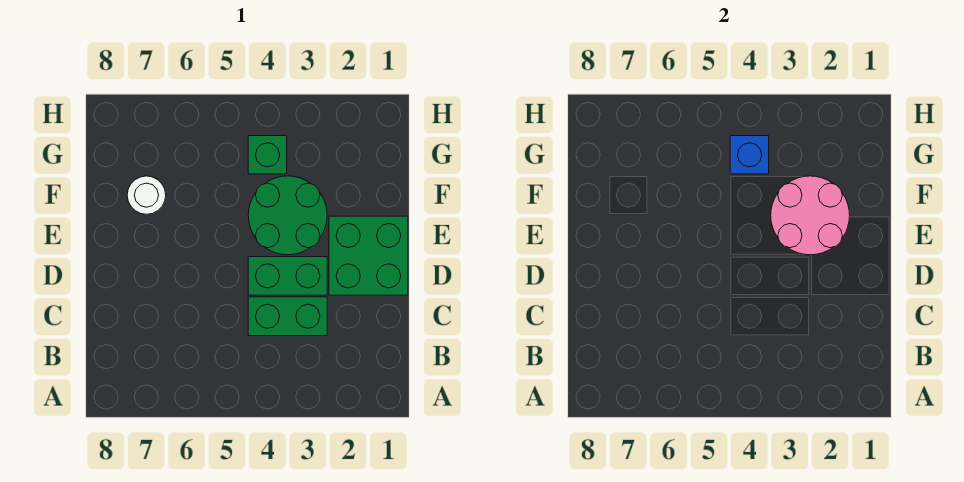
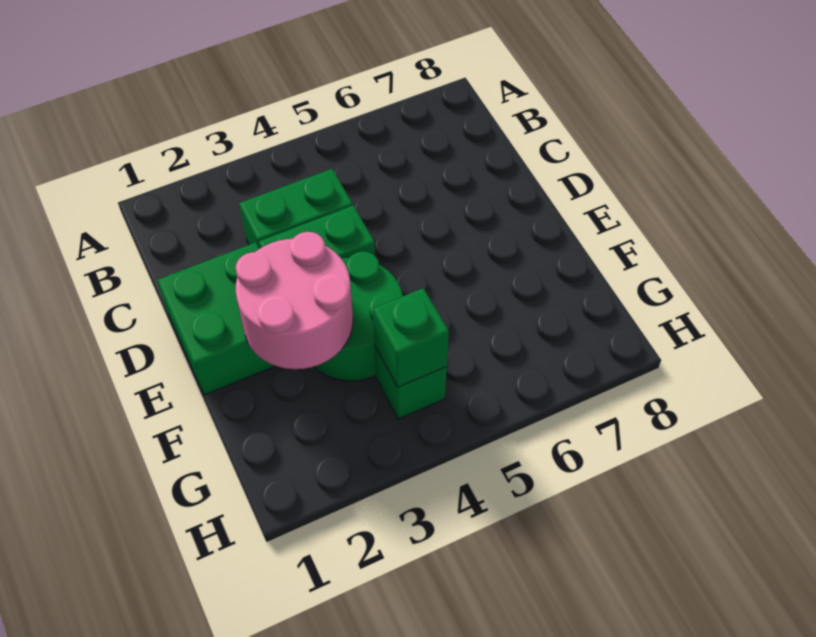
white round brick F7 level 1 -> none
blue brick G4 level 2 -> green brick G4 level 2

